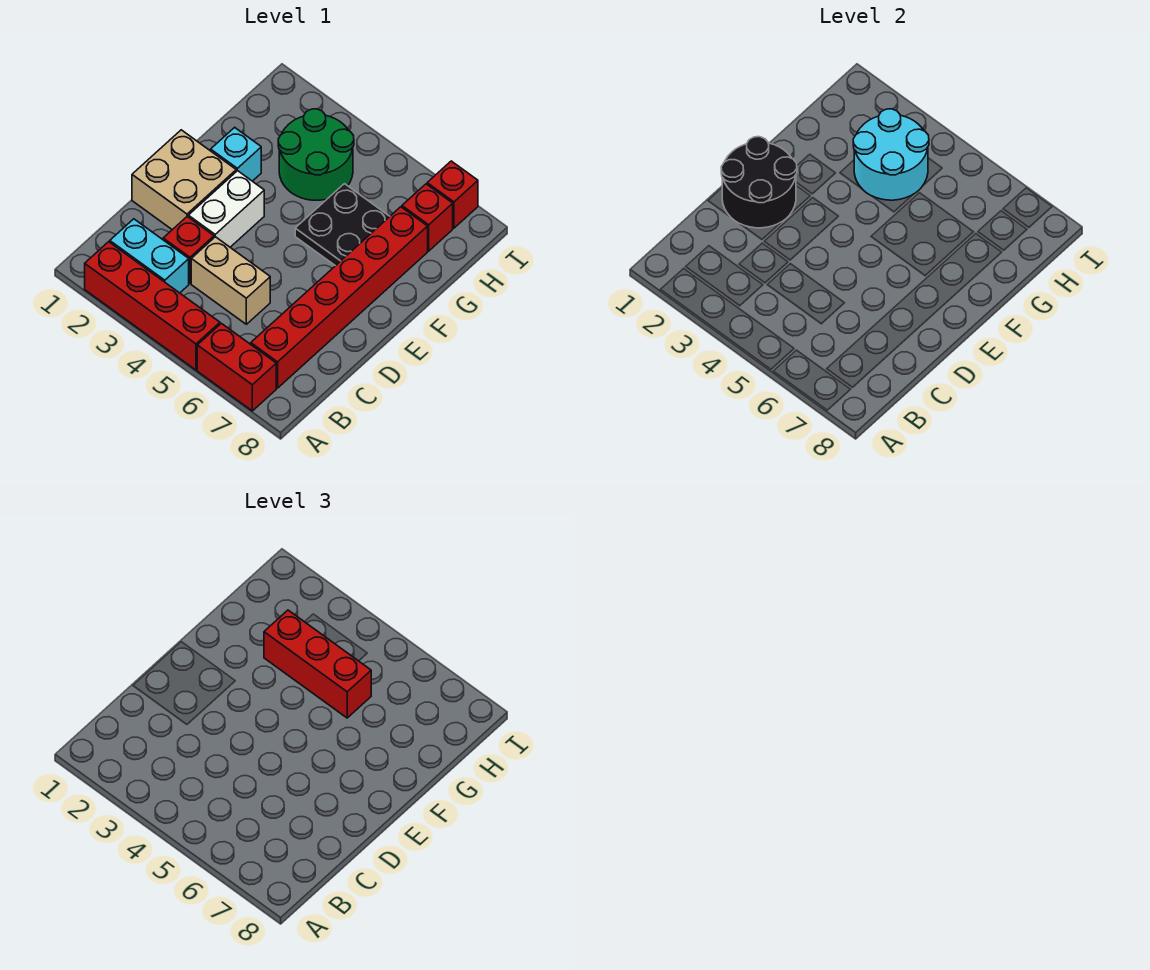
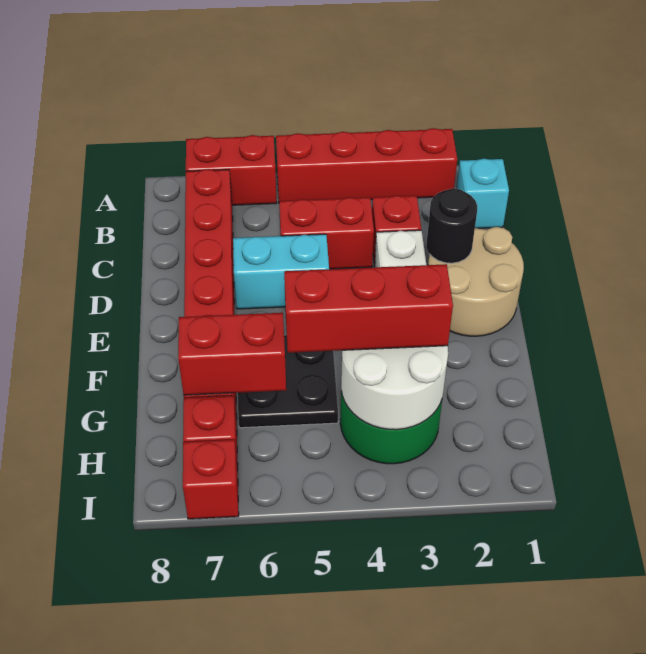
cyan brick B2:B3 level 1 -> cyan brick D5:D6 level 1
tan brick C4:C5 level 1 -> red brick C4:C5 level 1
tan brick D1:E2 level 1 -> tan round brick D1:E2 level 1
black round brick D1:E2 level 2 -> black round brick D2 level 2
cyan brick F2 level 1 -> cyan brick B1 level 1
cyan round brick G3:H4 level 2 -> white round brick G3:H4 level 2
none -> red brick G6:G7 level 2

